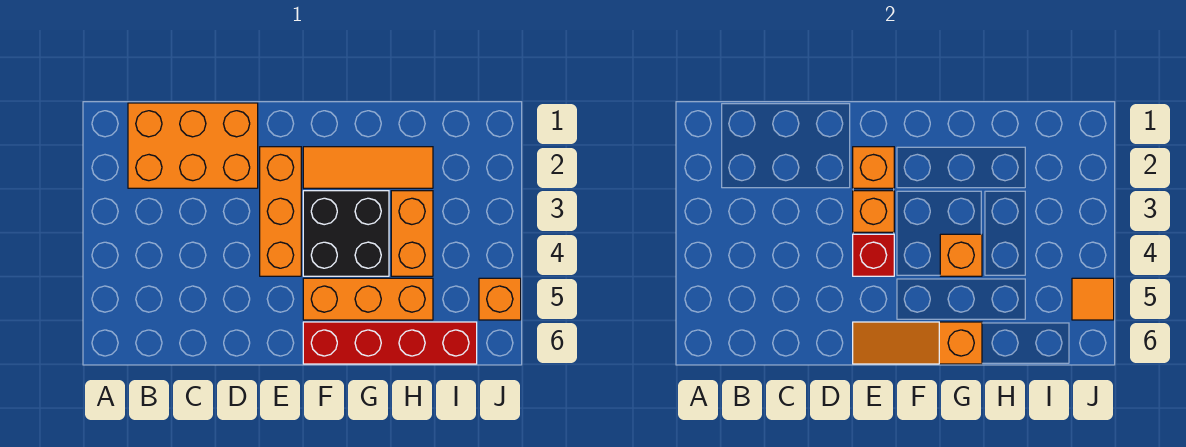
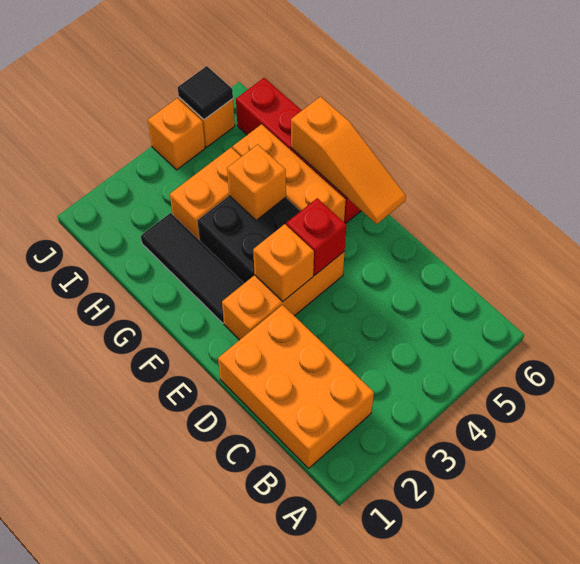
orange brick E2 level 2 -> orange brick J4 level 1
orange tile F2:H2 level 1 -> black tile F2:H2 level 1
orange tile J5 level 2 -> black tile J5 level 2

